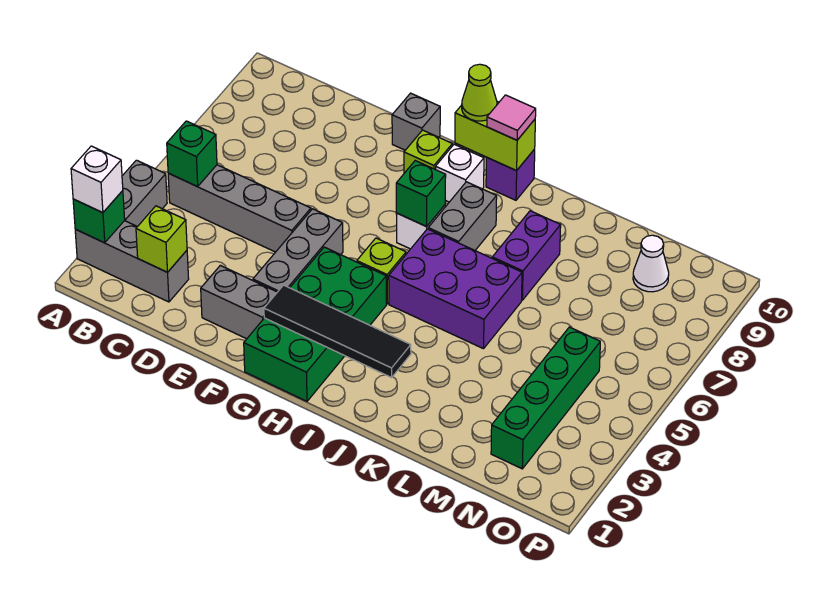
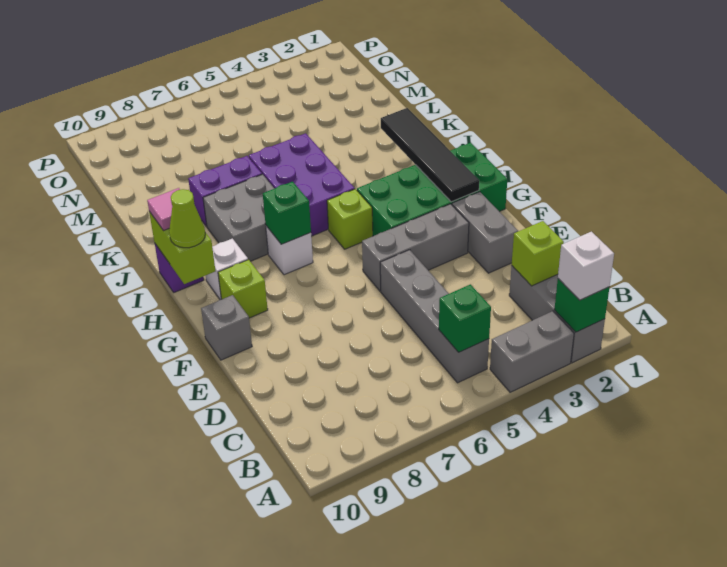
grey brick I7:I8 level 1 -> grey brick I7:J8 level 1
green brick N2:N5 level 1 -> none
white cone N9 level 1 -> none

